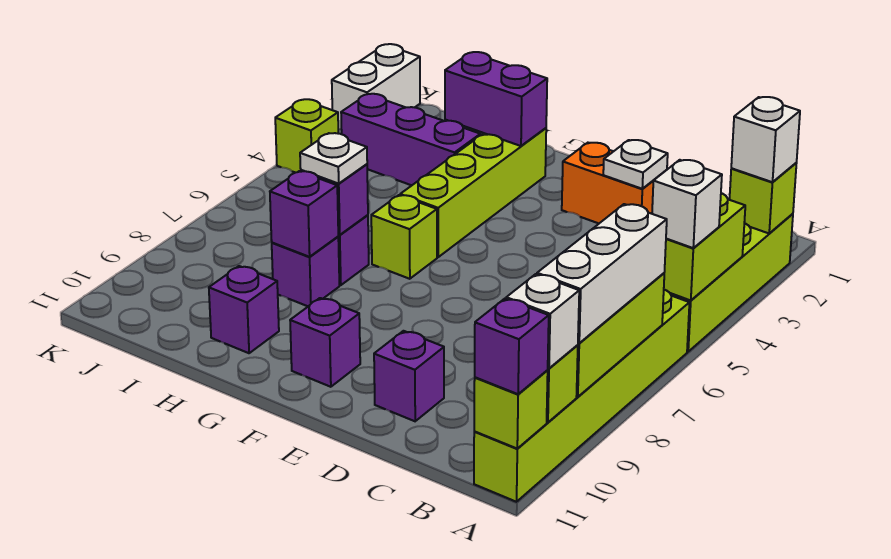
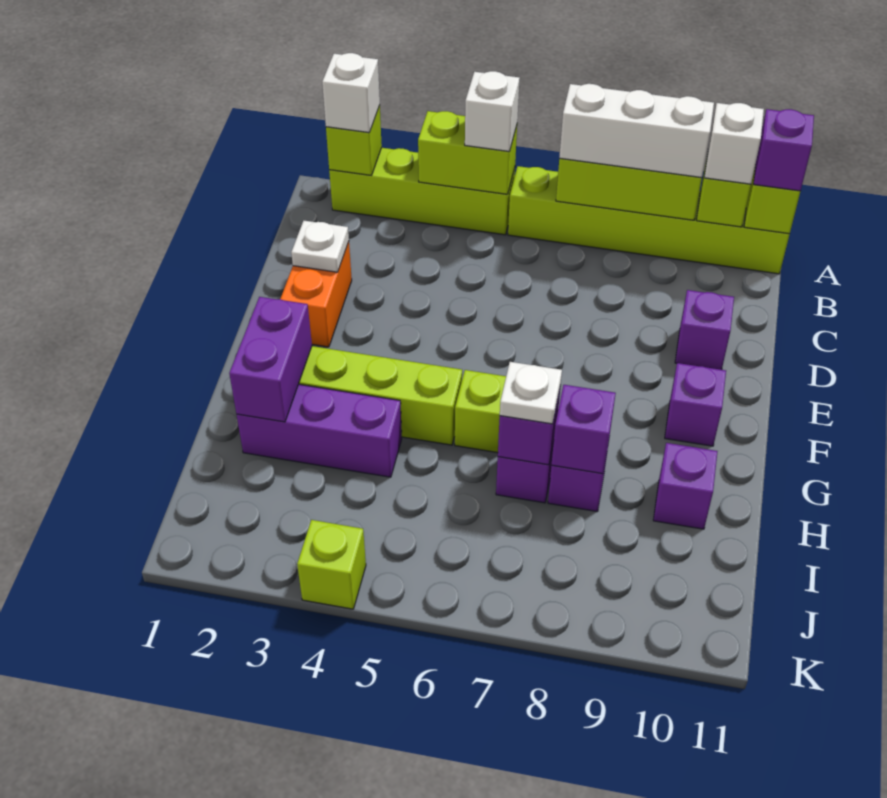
purple brick H3:J3 level 1 -> purple brick H2:H4 level 1
white brick K1:K2 level 1 -> none

